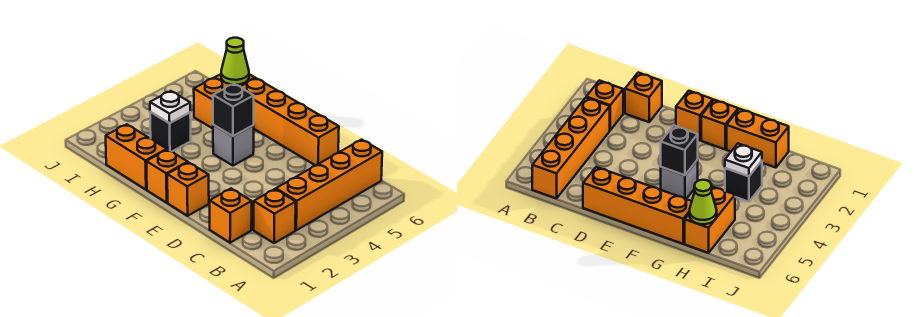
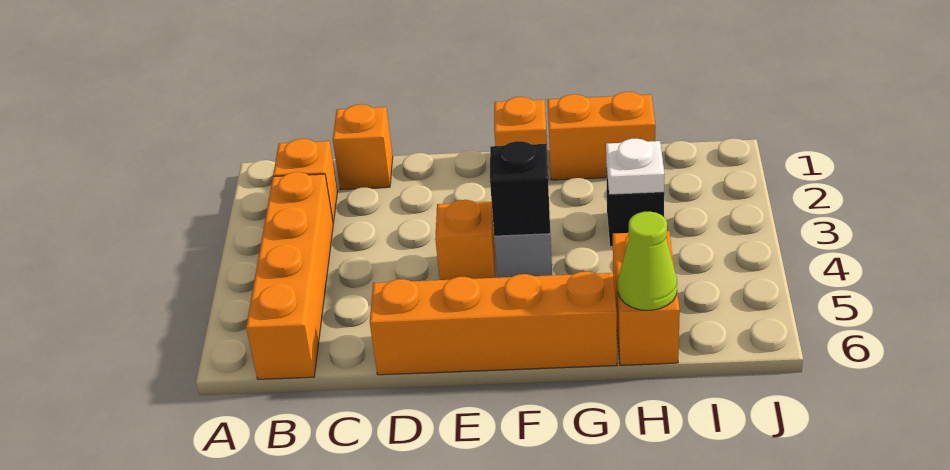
orange brick E1 level 1 -> orange brick E4 level 1

